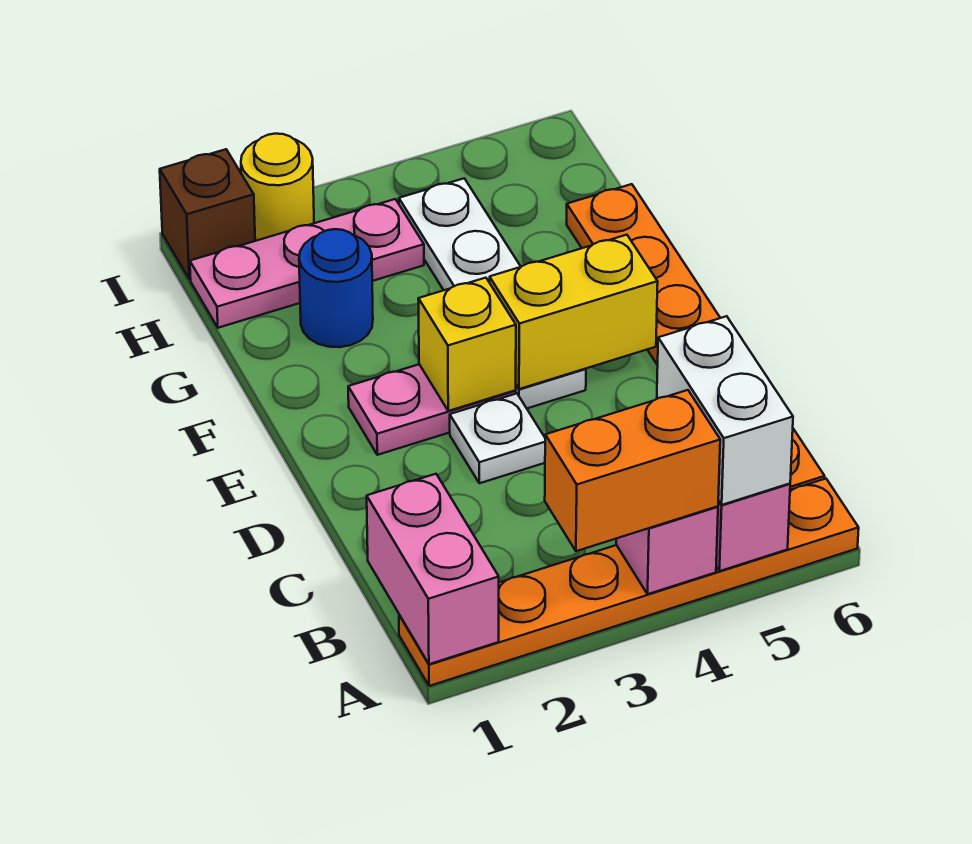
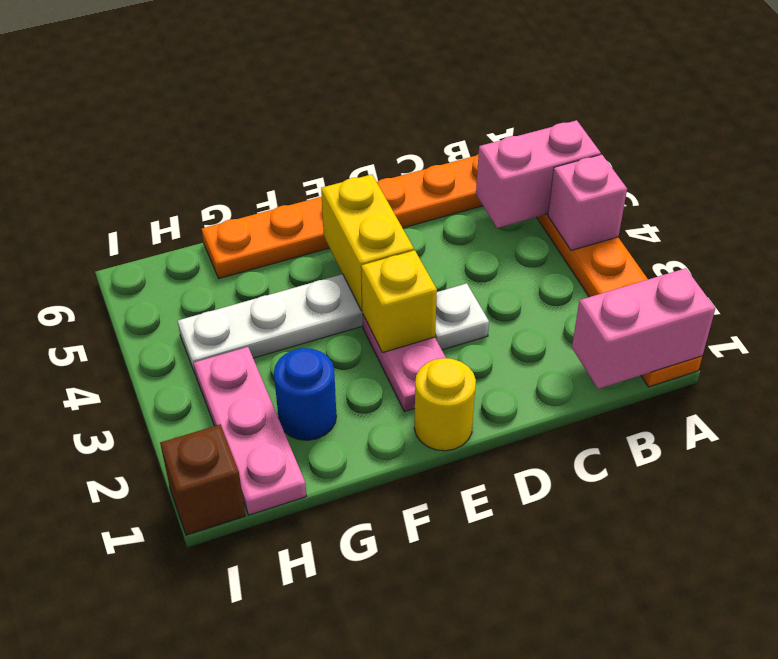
orange brick A3:A4 level 3 -> none
white brick A5:B5 level 3 -> none
yellow round brick I2 level 1 -> yellow round brick E1 level 1

